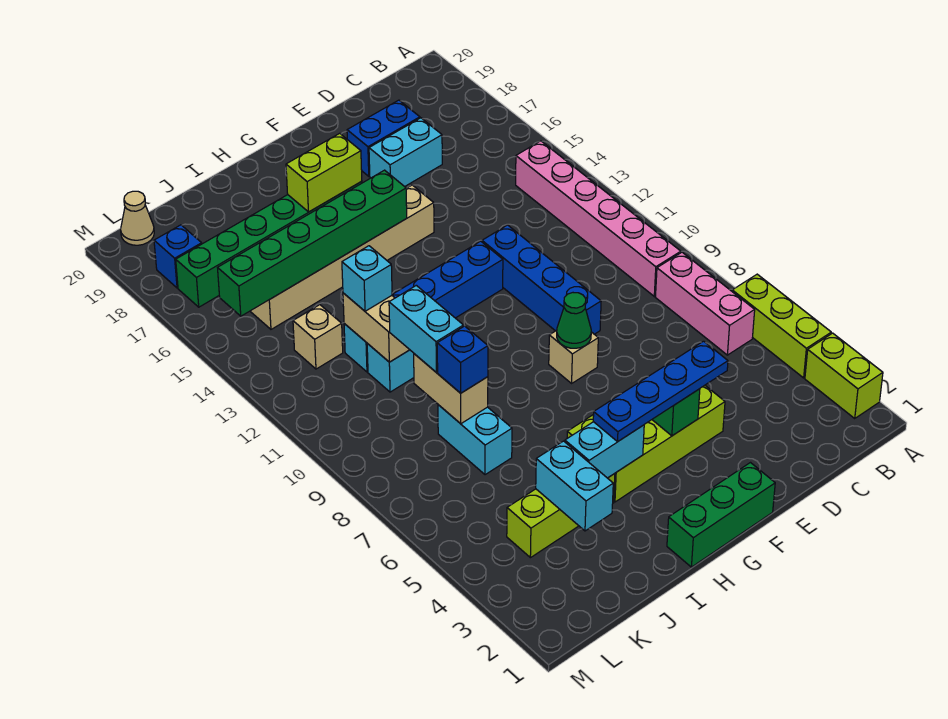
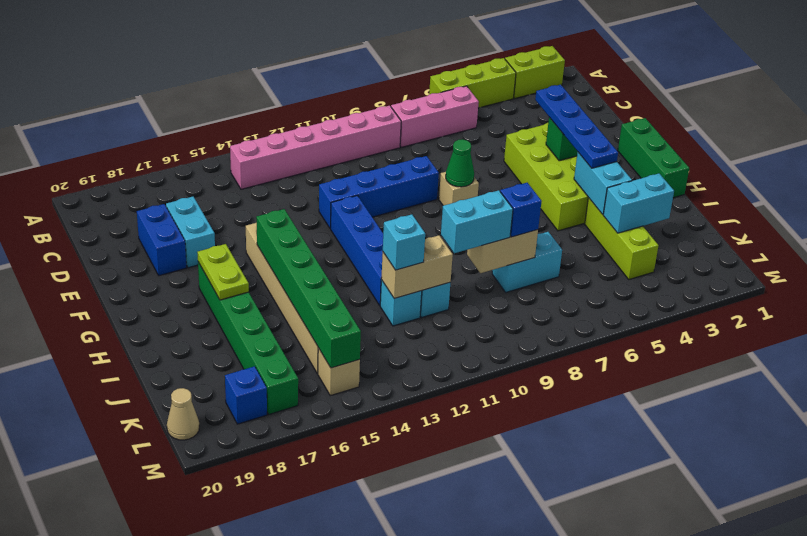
lime brick G17:H17 level 2 -> lime plate G17:H17 level 2
tan brick K13 level 1 -> tan brick L15 level 1

